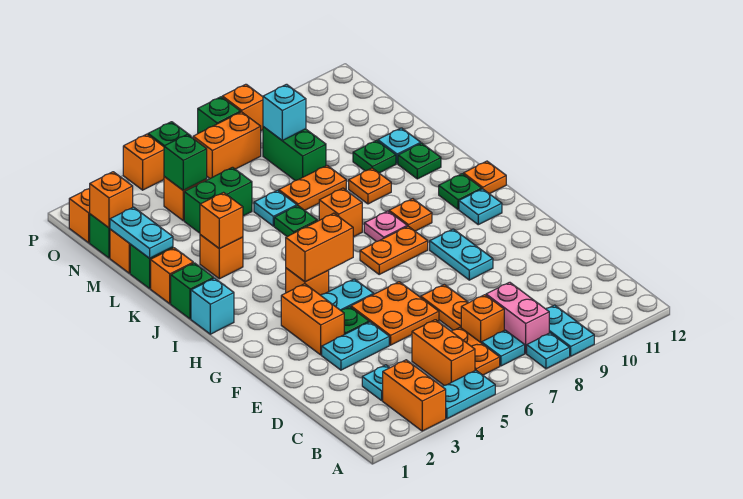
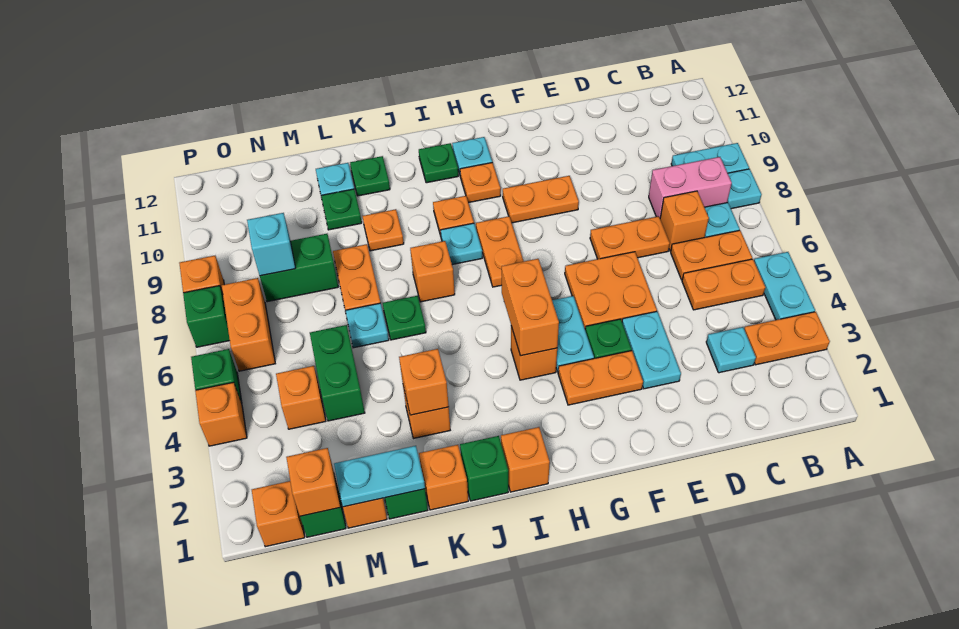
orange brick A3:B3 level 1 -> orange plate A3:B3 level 1
orange brick B5:C5 level 1 -> orange plate B5:C5 level 1
orange brick F3:G3 level 1 -> orange plate F3:G3 level 1
cyan plate F9:G9 level 1 -> orange plate F9:G9 level 1
cyan brick I1 level 1 -> orange brick I1 level 1
pink plate I8 level 1 -> cyan plate I8 level 1
orange plate I12 level 1 -> orange plate H10 level 1
green brick N4 level 2 -> none

